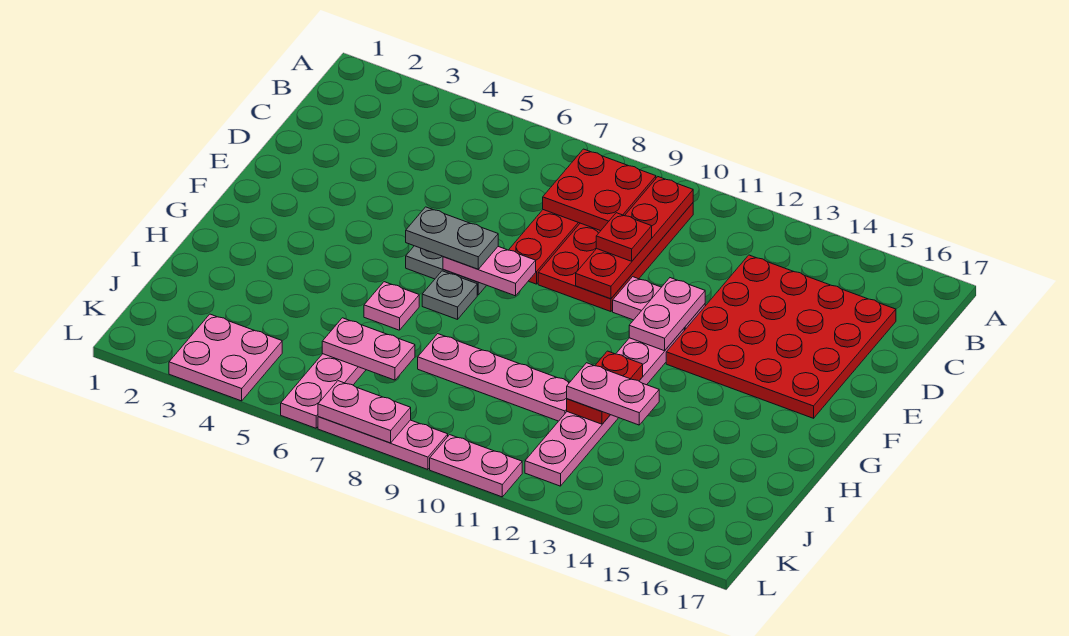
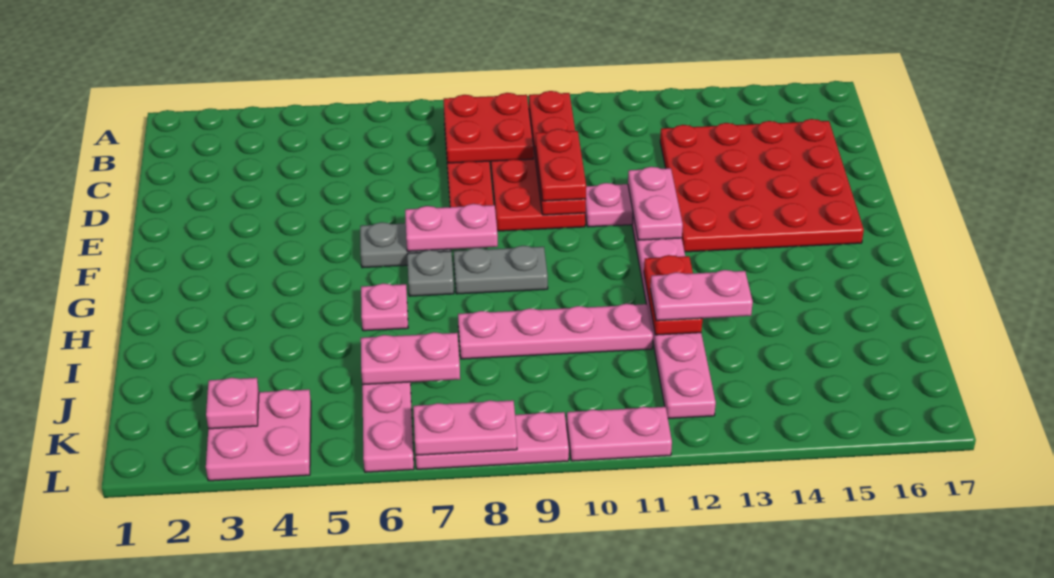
red plate D10 level 3 -> red plate D10:E10 level 3
grey plate F6:F7 level 3 -> grey plate G8:G9 level 1
none -> pink plate K3 level 2

